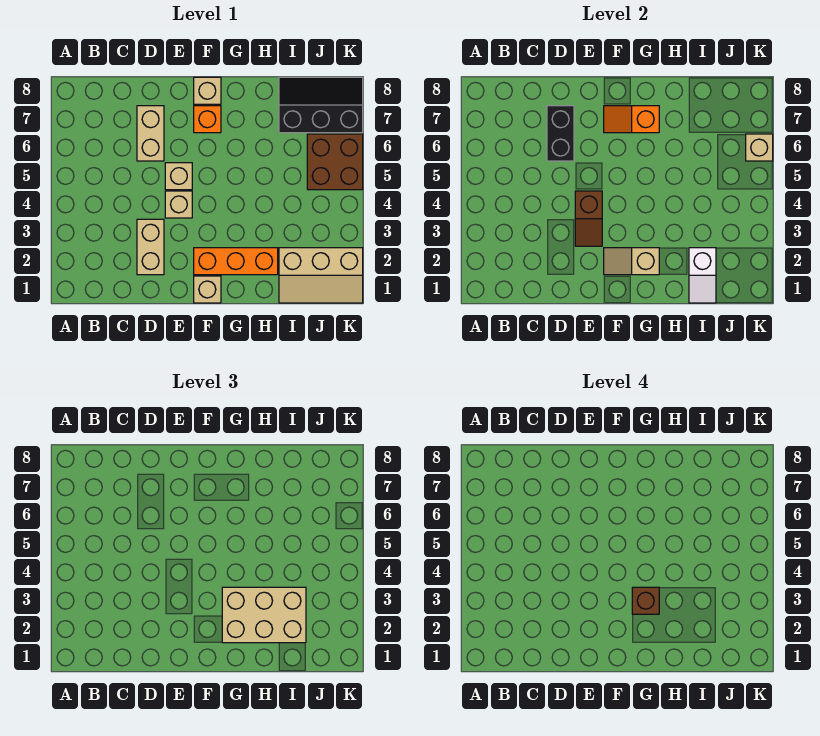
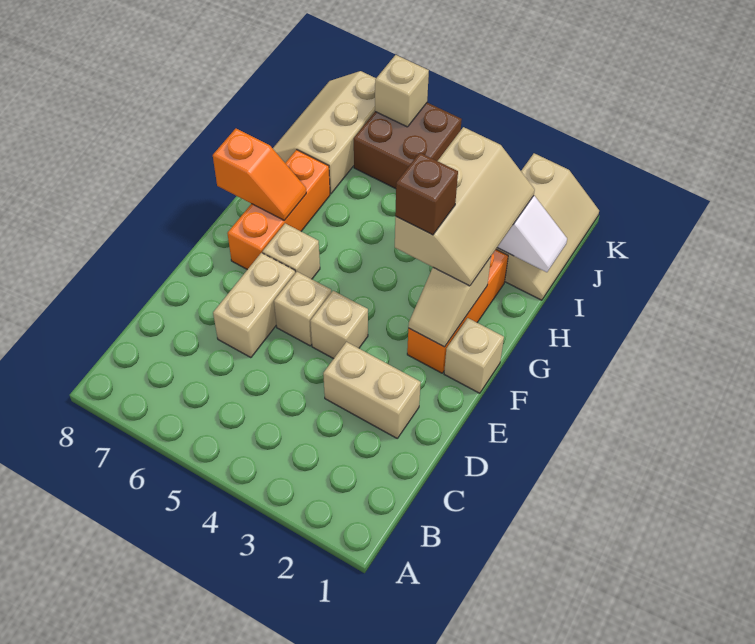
tan brick D6:D7 level 1 -> tan brick D6:E6 level 1
black brick D6:D7 level 2 -> none
brown slope E3:E4 level 2 top 4 -> none
orange brick F7 level 1 -> orange brick F7:H7 level 1
orange slope F7:G7 level 2 top G -> orange slope G7:G8 level 2 top 8
tan brick F8 level 1 -> tan brick F6 level 1
tan brick G2:I3 level 3 -> tan slope G2:I3 level 3 top 3
black slope I7:K8 level 1 top 7 -> tan slope I7:K8 level 1 top 7

